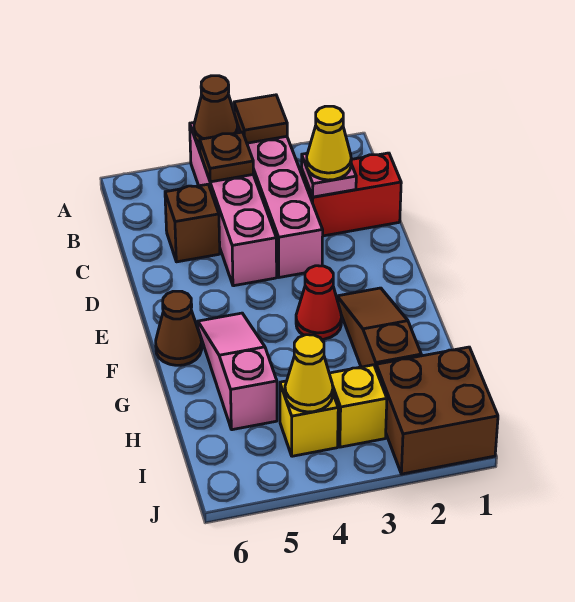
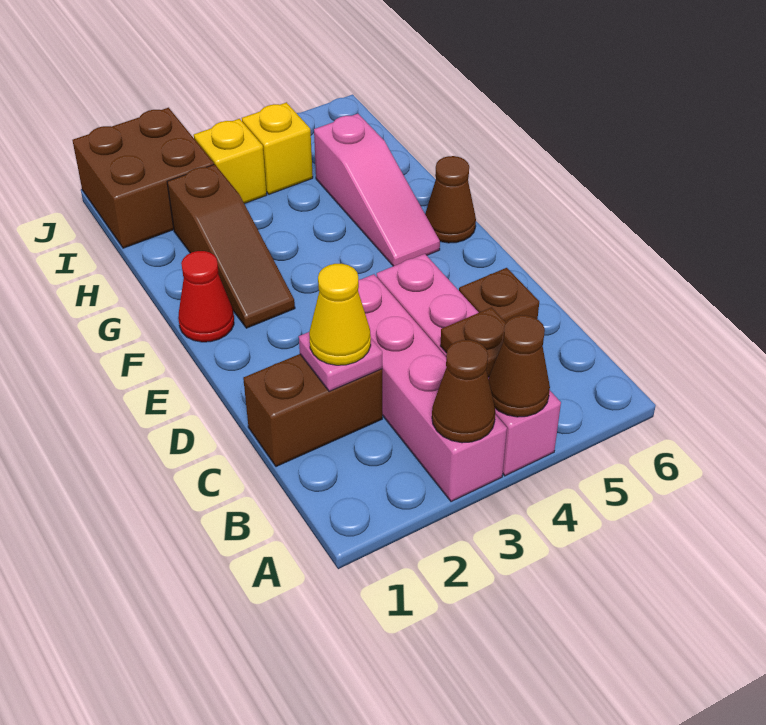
brown tile A3 level 2 -> brown cone A3 level 2
red brick C1:C2 level 1 -> brown brick C1:C2 level 1
red cone F3 level 1 -> red cone F1 level 1
yellow cone I4 level 2 -> none

